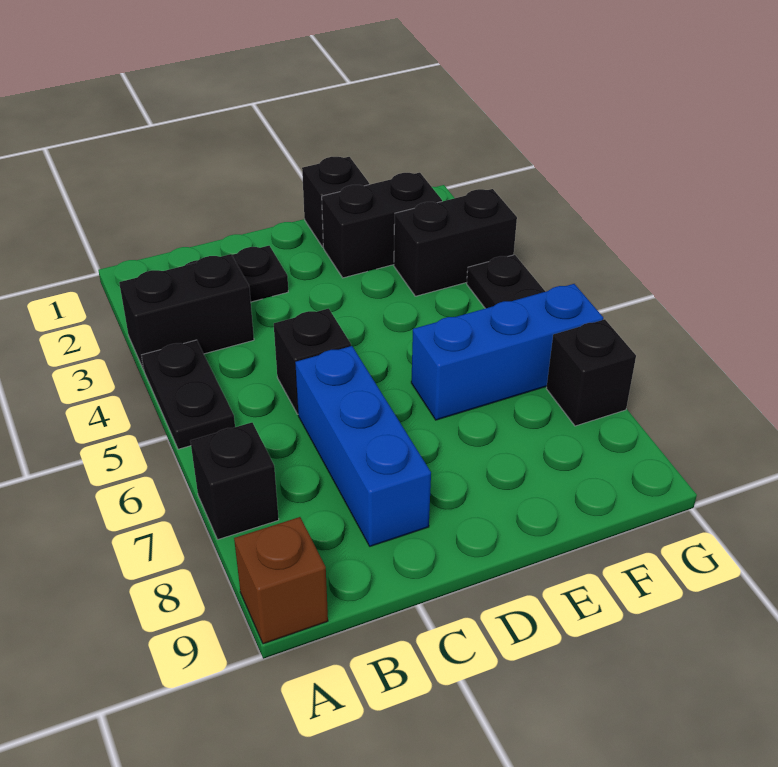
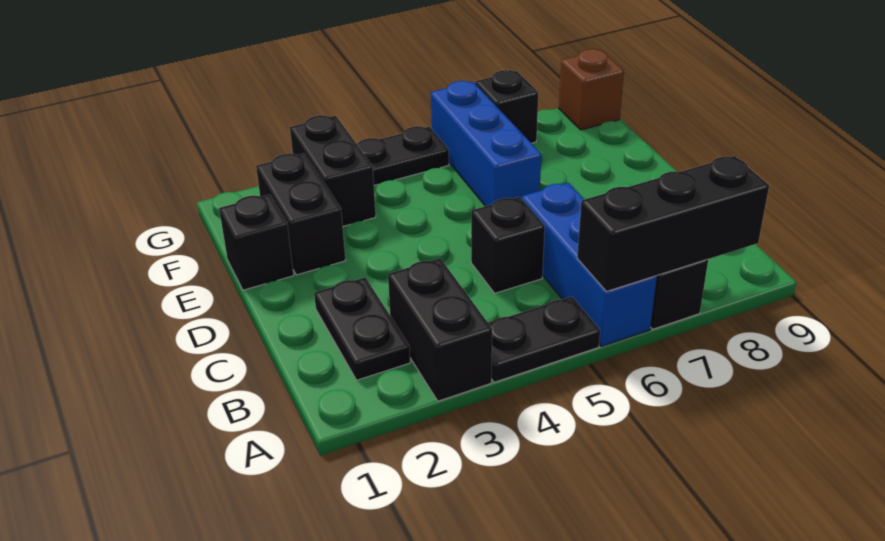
none -> black brick A6:A8 level 2
brown brick A9 level 1 -> brown brick G9 level 1
blue brick C6:C8 level 1 -> blue brick A6:C6 level 1

